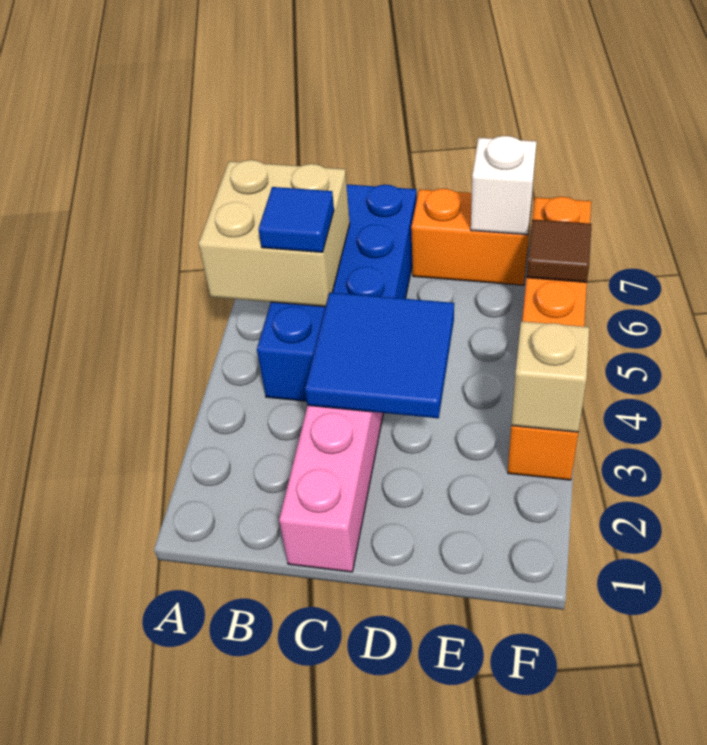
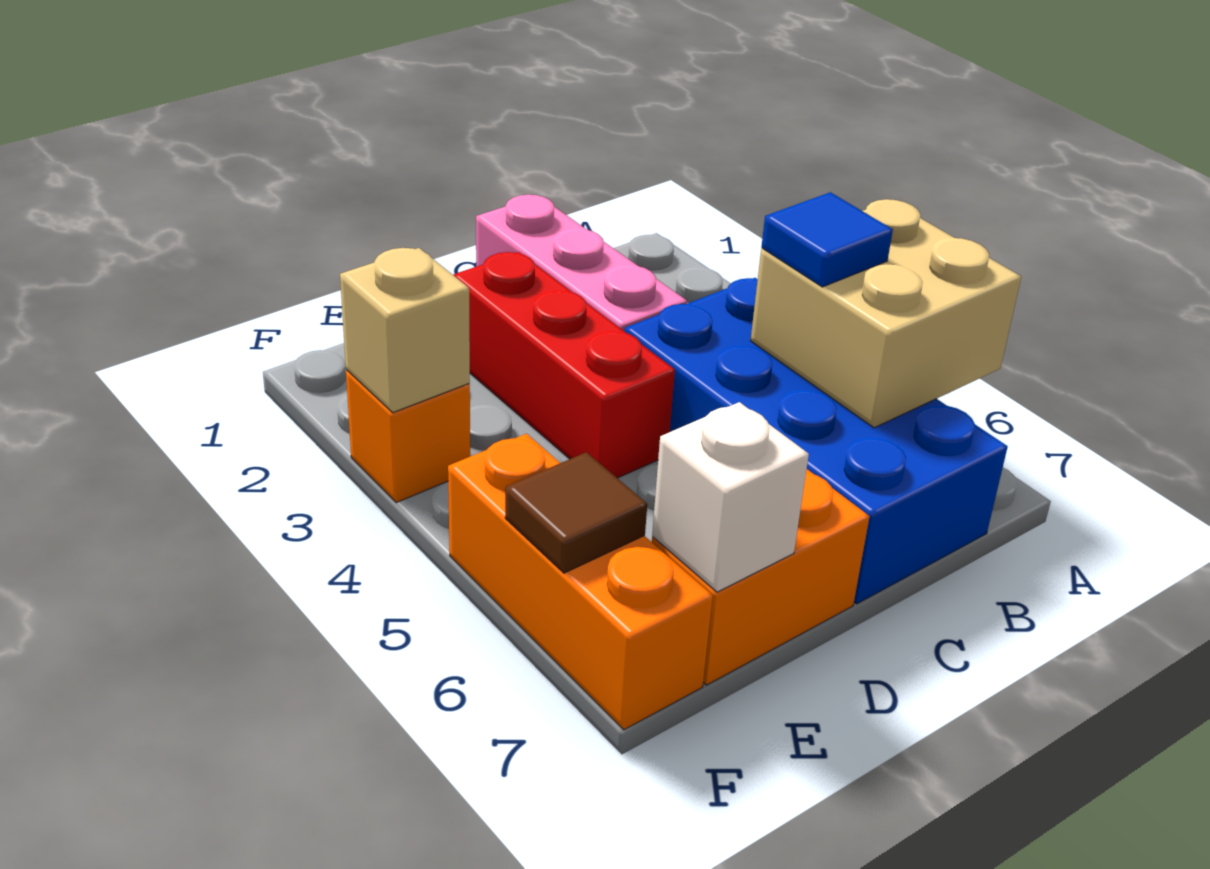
blue tile C3:D4 level 2 -> none
none -> red brick D2:D4 level 1

